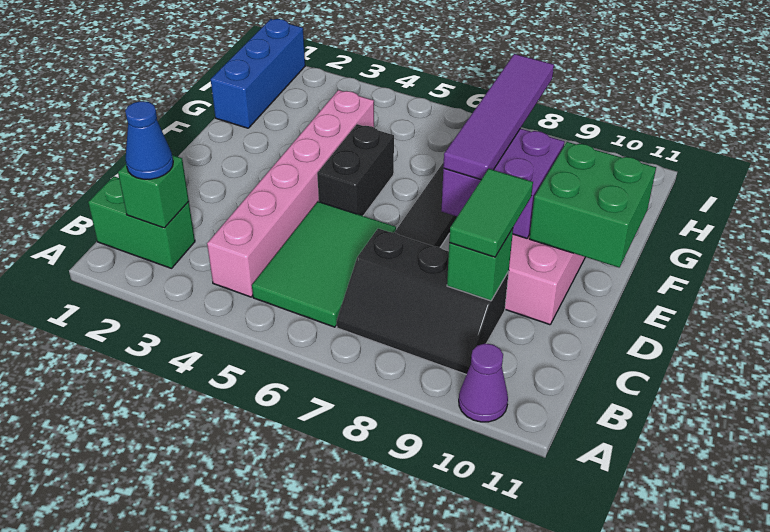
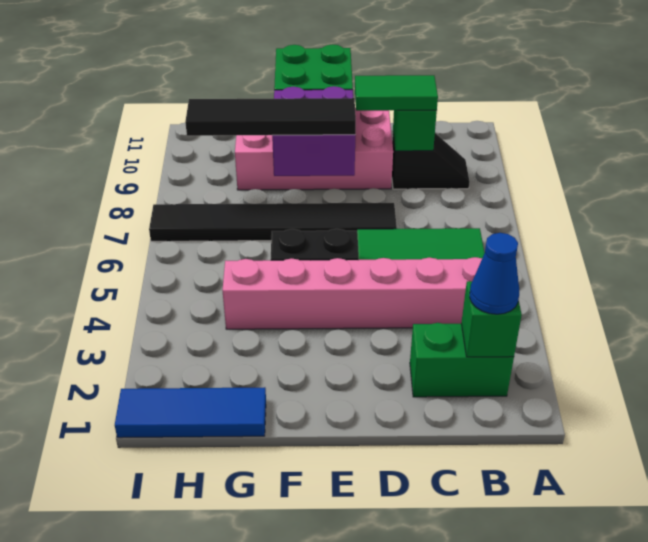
purple cone A10 level 1 -> none
green brick B1:B2 level 1 -> green brick B2:C2 level 1
black slope B7:C9 level 1 top C -> black slope B9:C9 level 1 top C
purple tile E8:H8 level 3 -> black tile E8:H8 level 3
blue brick G1:I1 level 1 -> blue tile G1:I1 level 1

